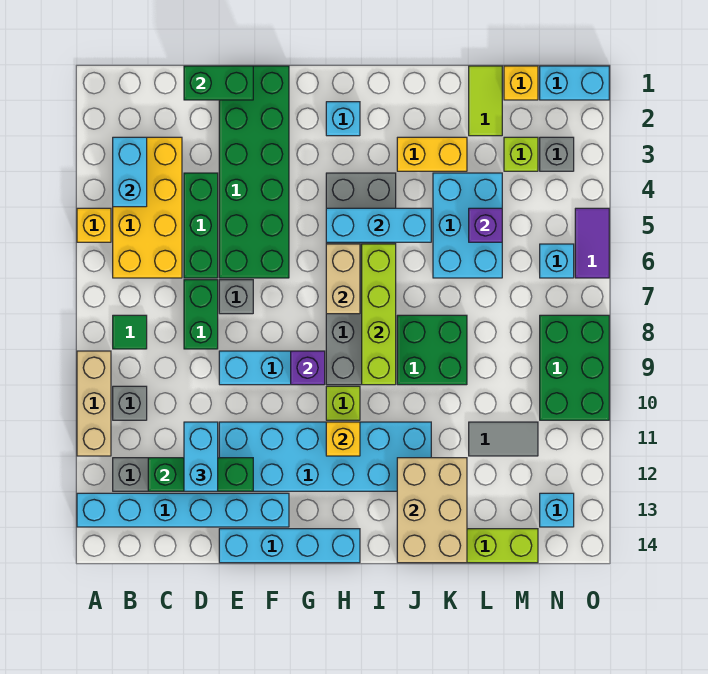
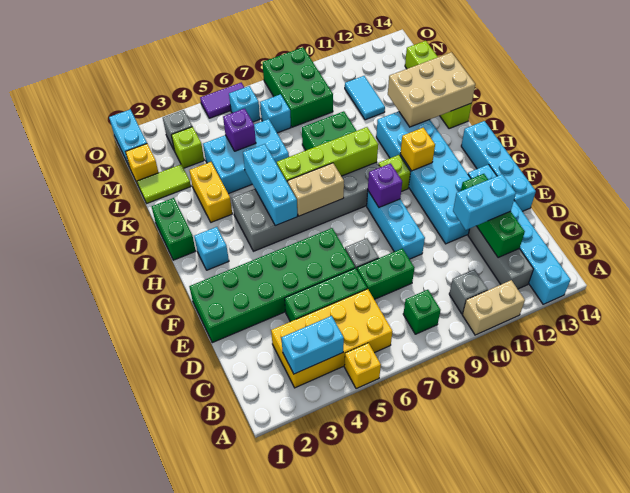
tan brick A9:A11 level 1 -> tan brick A10:A11 level 1
green tile B8 level 1 -> green brick B8 level 1
green brick D1:E1 level 2 -> green brick I1:J1 level 1
grey tile L11:M11 level 1 -> cyan tile L11:M11 level 1
green brick N8:O10 level 1 -> green brick M8:O9 level 1
cyan brick N13 level 1 -> cyan brick M7 level 1

